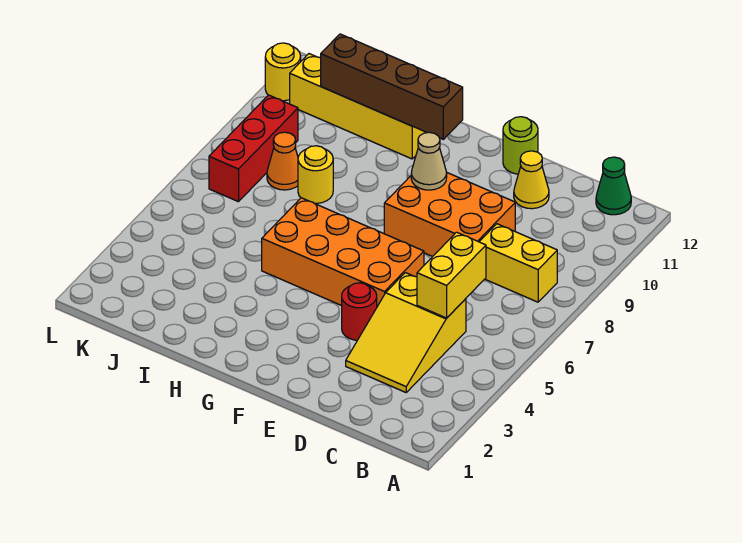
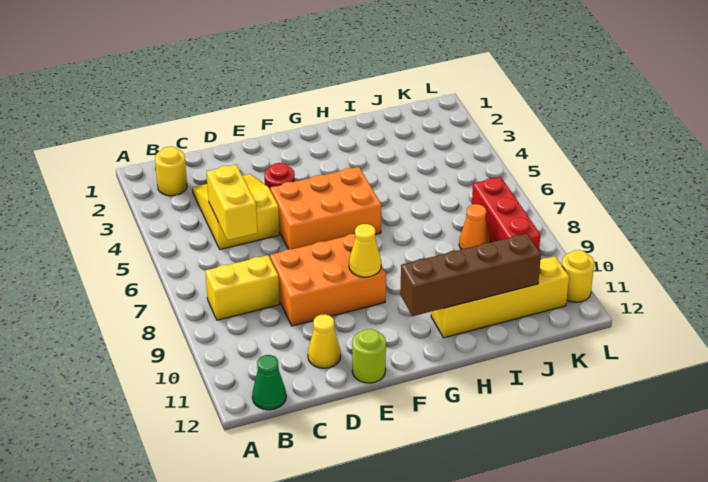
orange brick E5:H6 level 1 -> orange brick E5:G6 level 1
tan cone F9 level 2 -> yellow cone F9 level 2
yellow round brick I8 level 1 -> yellow round brick B2 level 1

